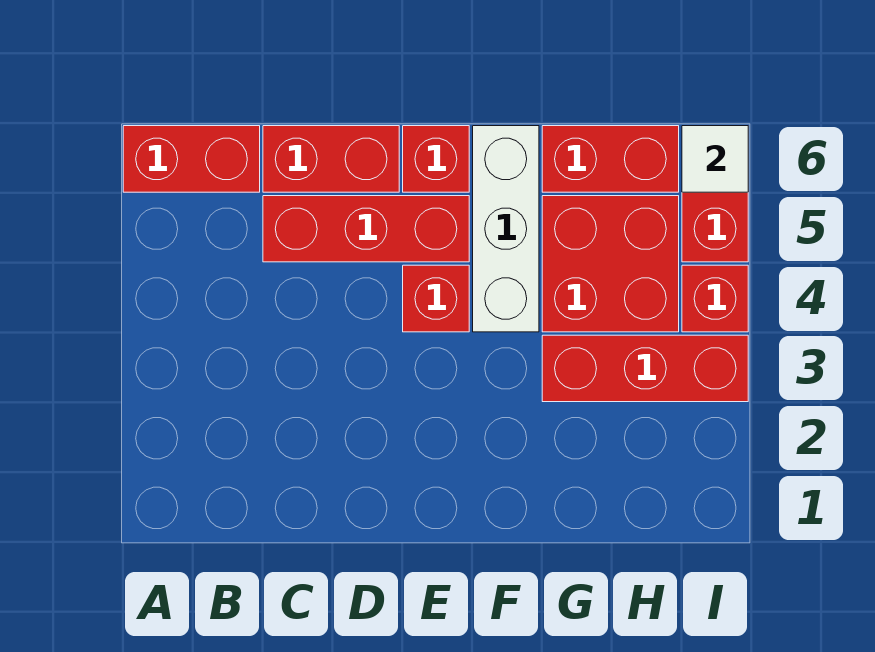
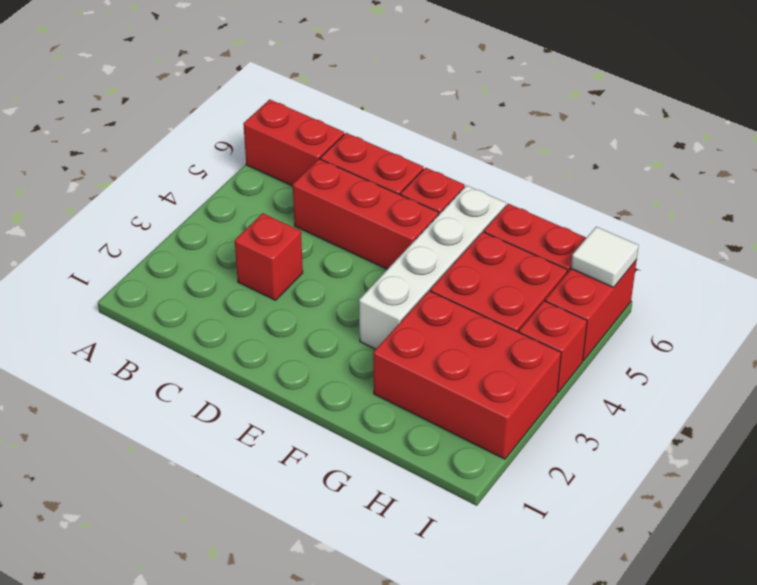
red brick E4 level 1 -> red brick C3 level 1
white brick F4:F6 level 1 -> white brick F3:F6 level 1
red brick G3:I3 level 1 -> red brick G2:I3 level 1

